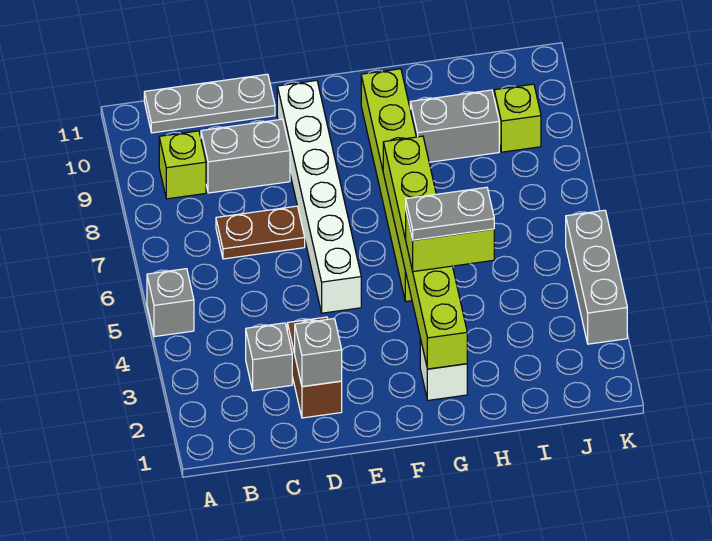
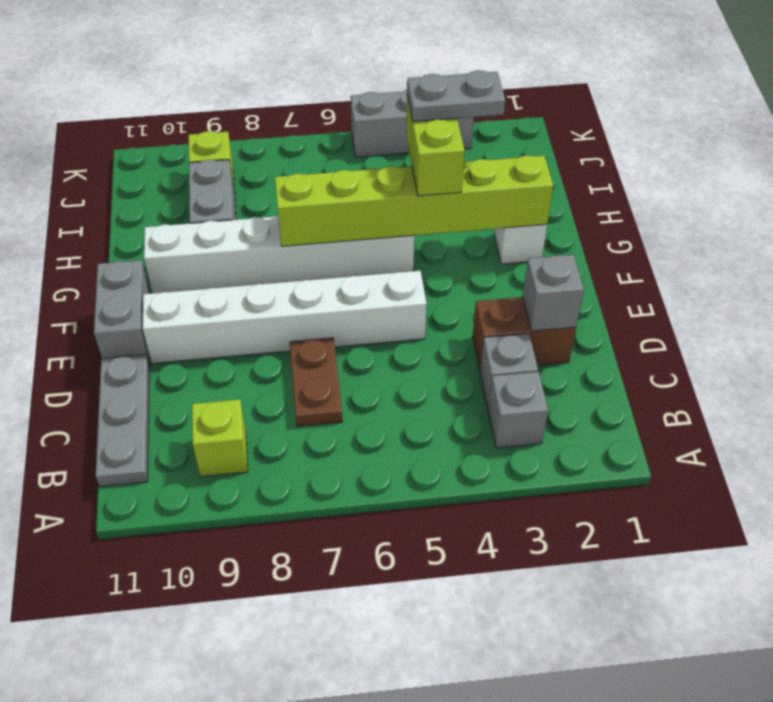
grey brick A5 level 1 -> grey brick B3 level 1
grey brick C9:D9 level 1 -> grey brick E11:F11 level 1
grey plate G4:H4 level 4 -> grey plate H3:H4 level 4
lime brick G5:G10 level 1 -> white brick G5:G10 level 1

